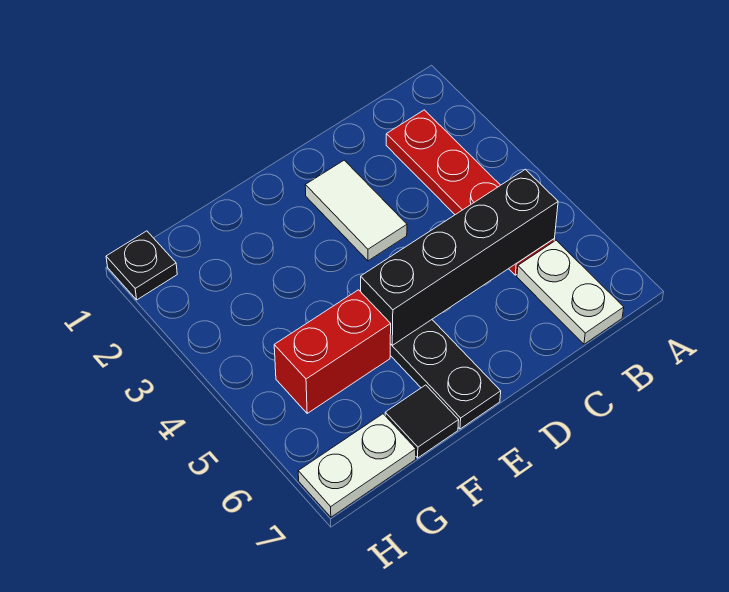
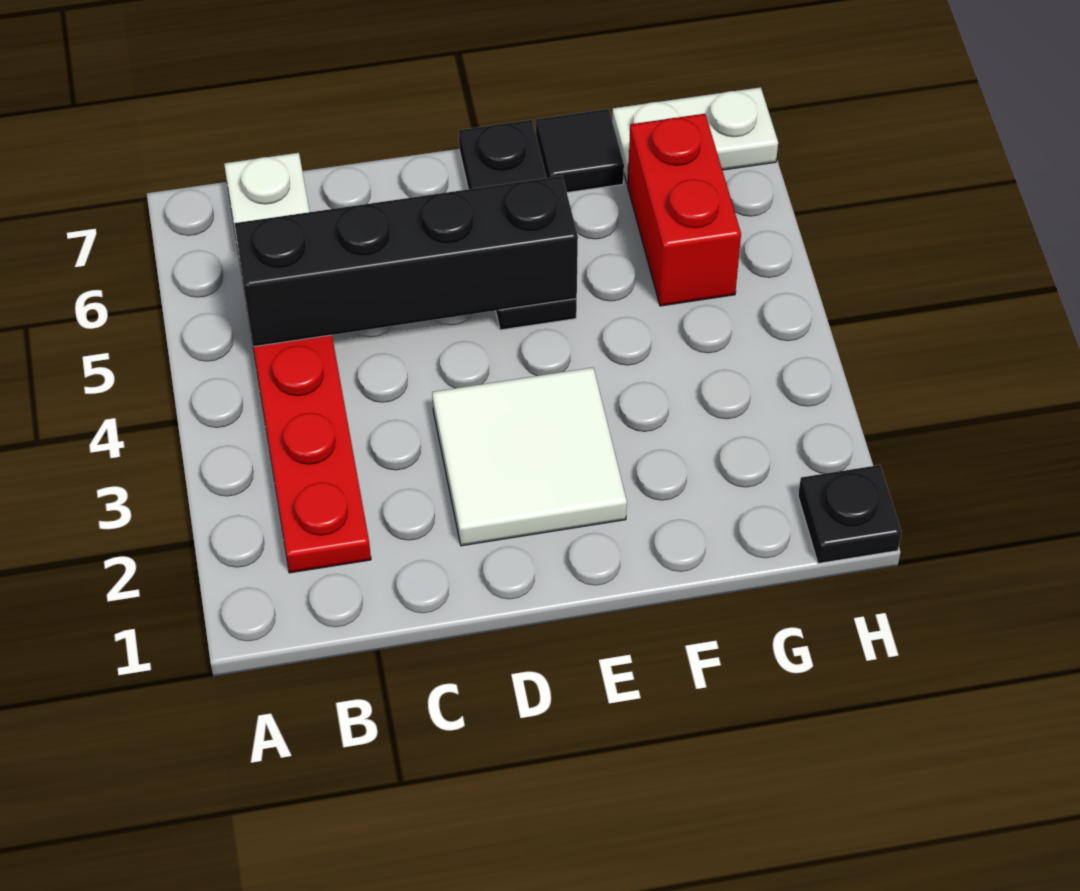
white tile D2:D3 level 1 -> white tile D2:E3 level 1
red brick F5:G5 level 1 -> red brick G5:G6 level 1

